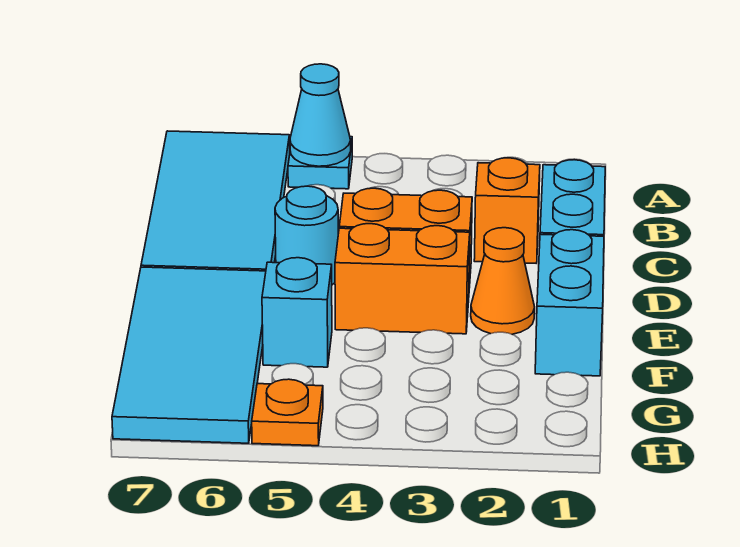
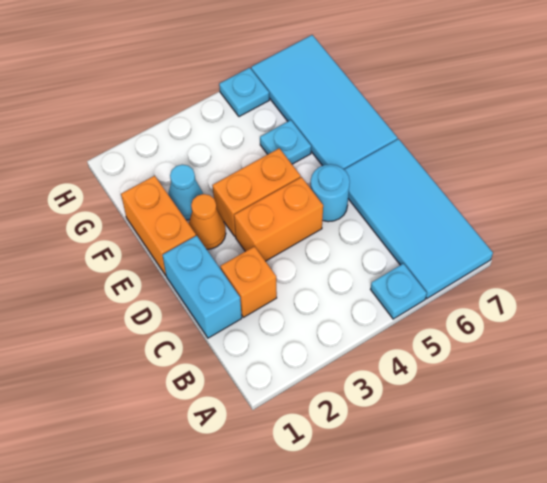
cyan cone A5 level 2 -> cyan cone F2 level 1
cyan brick E1:F1 level 1 -> orange brick E1:F1 level 1
cyan brick F5 level 1 -> cyan plate F5 level 1
orange plate H5 level 1 -> cyan plate H5 level 1

